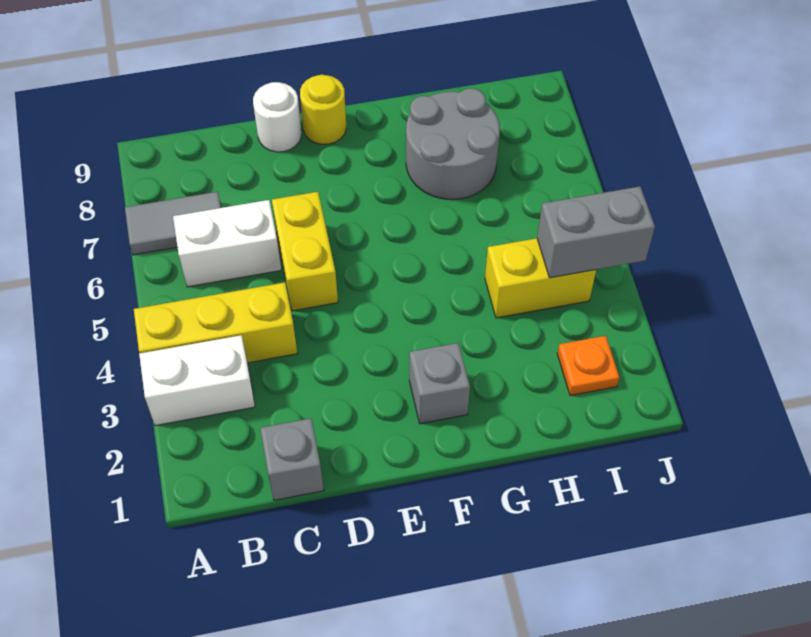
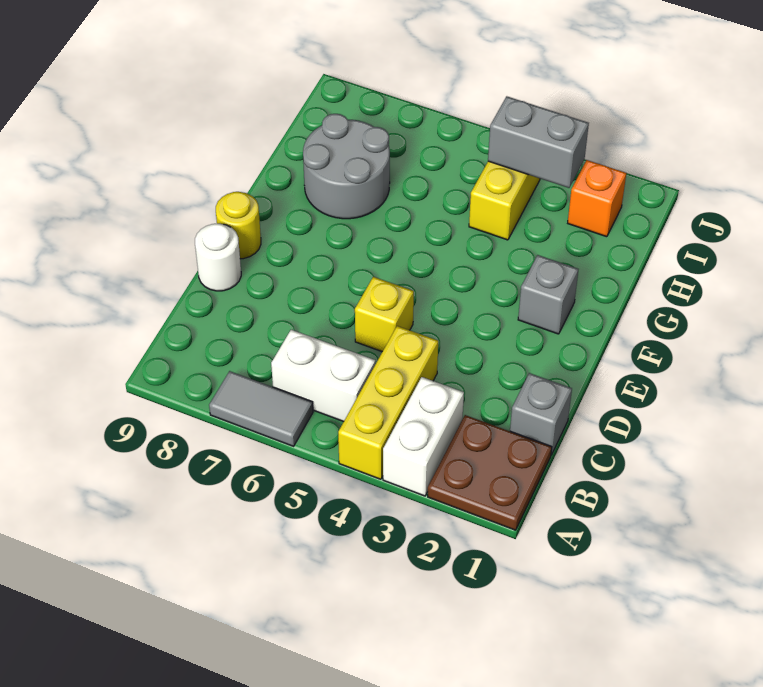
none -> brown plate A1:B2 level 1
grey tile A7:B7 level 1 -> grey tile A6:A7 level 1
white brick B6:C6 level 1 -> white brick B5:B6 level 1
yellow brick D5:D6 level 1 -> yellow brick D5 level 1
orange plate I2 level 1 -> orange brick I2 level 1
grey brick I4:J4 level 2 -> grey brick I3:I4 level 2

